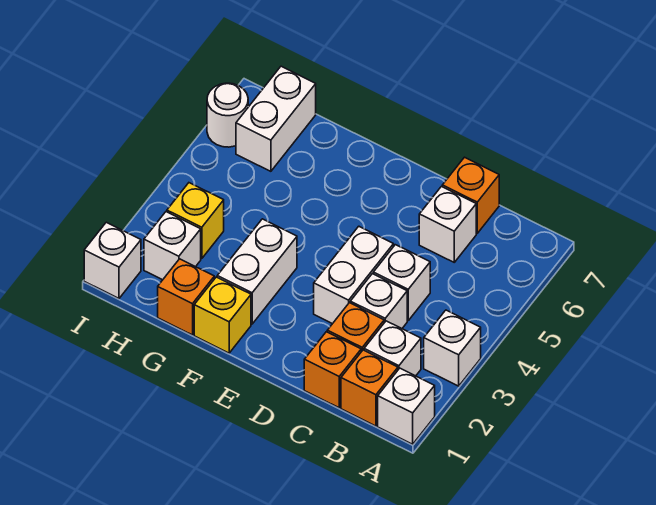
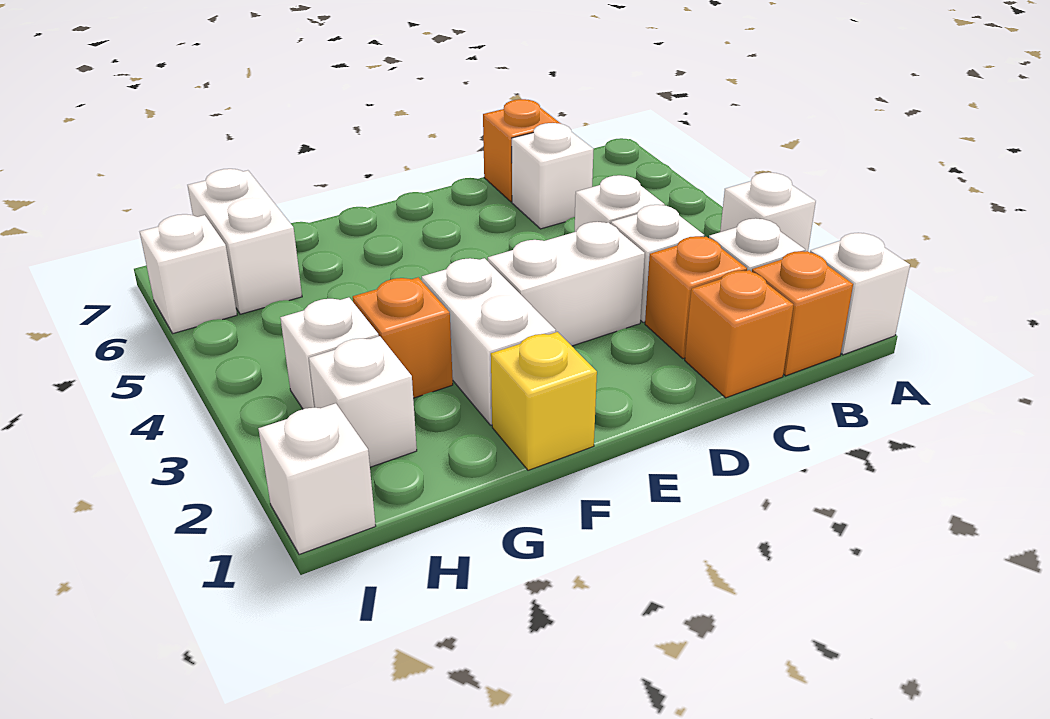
white brick D3:D4 level 1 -> white brick D3:E3 level 1
orange brick G1 level 1 -> orange brick G3 level 1
yellow brick H3 level 1 -> white brick H3 level 1
white round brick I6 level 1 -> white brick I6 level 1

